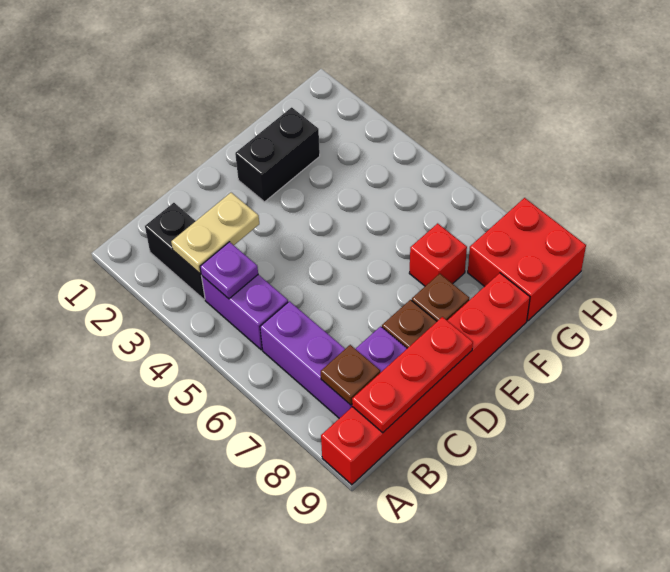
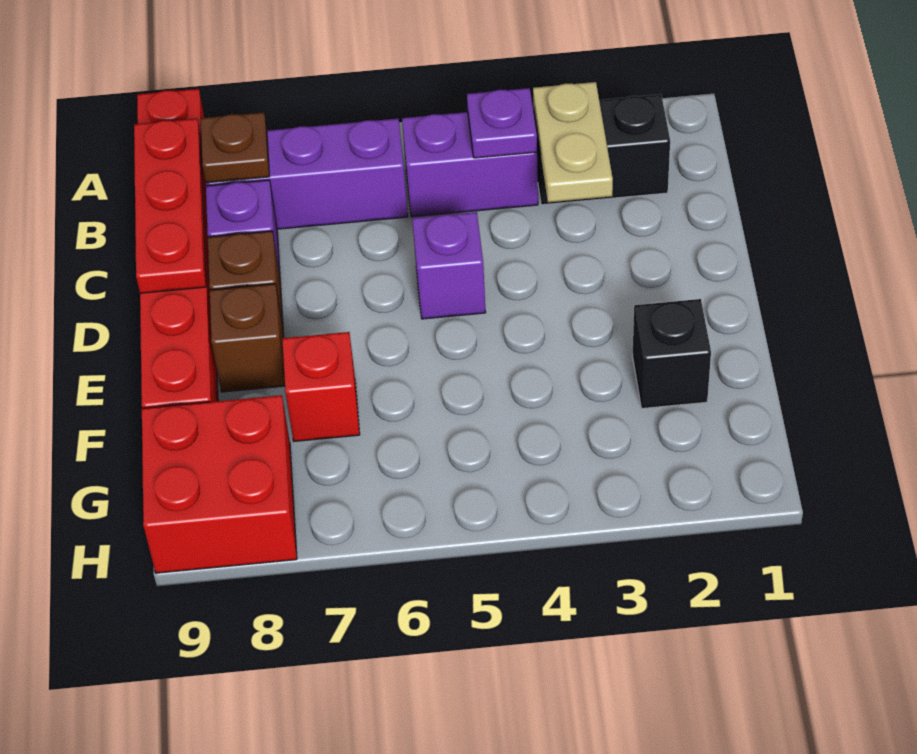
none -> purple brick D5 level 1
black brick E2:F2 level 1 -> black brick F2 level 1

